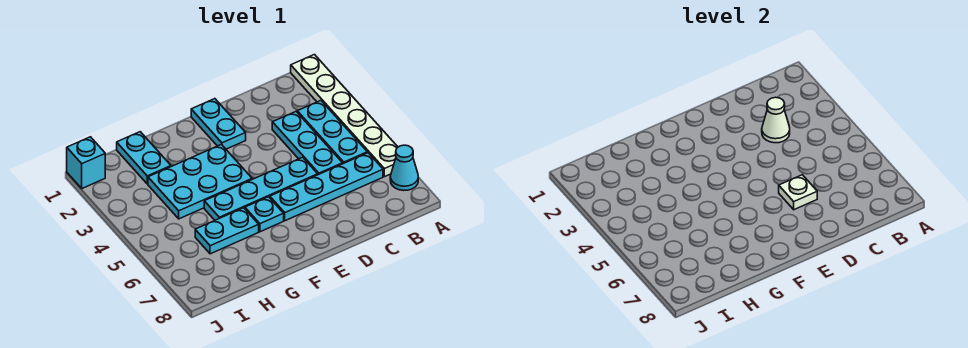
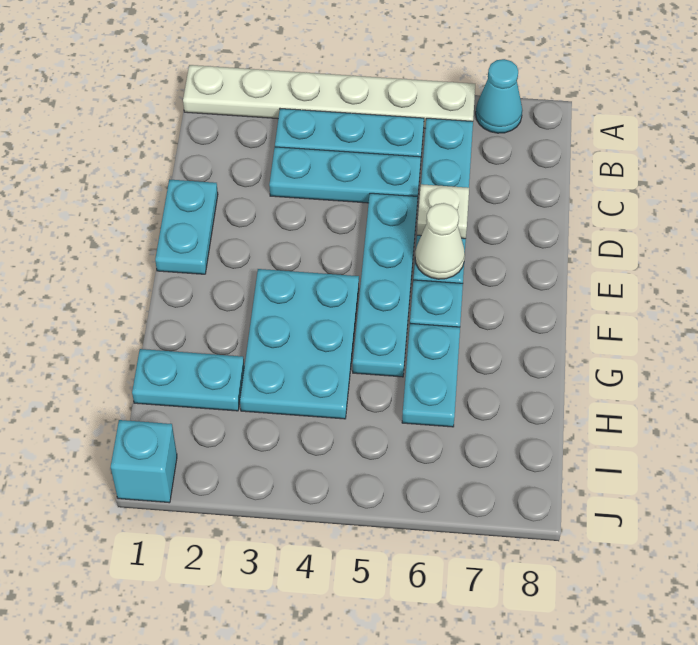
white cone C3 level 2 -> white cone E6 level 2
cyan plate E1:E2 level 1 -> cyan plate D1:E1 level 1

